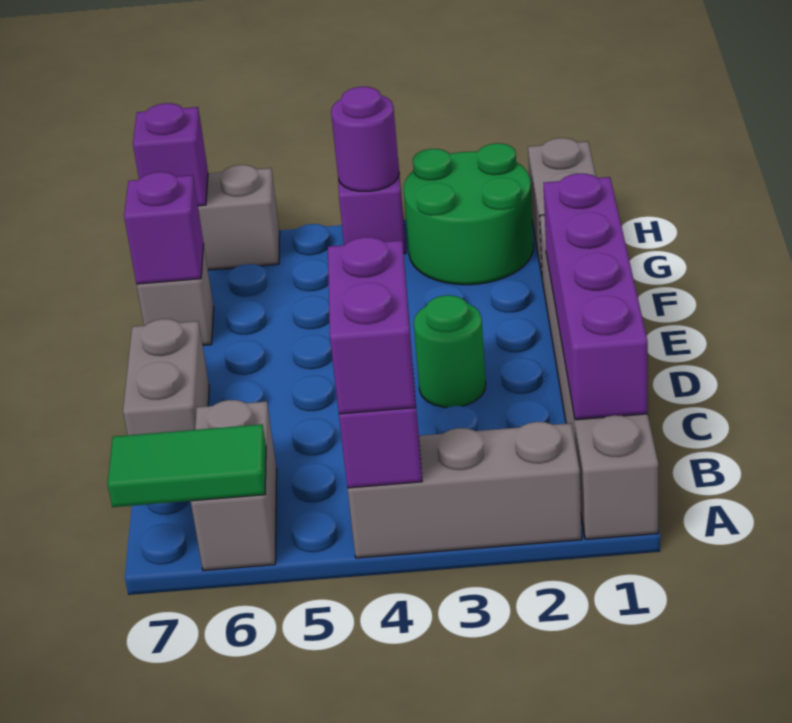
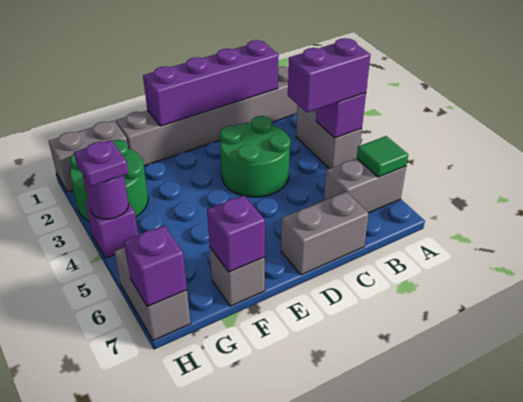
grey brick A2:A4 level 1 -> grey brick A3:A4 level 1
green tile A6:A7 level 2 -> green tile A6 level 2
green round brick D3 level 1 -> green round brick C3:D4 level 1
none -> purple plate H4 level 3

